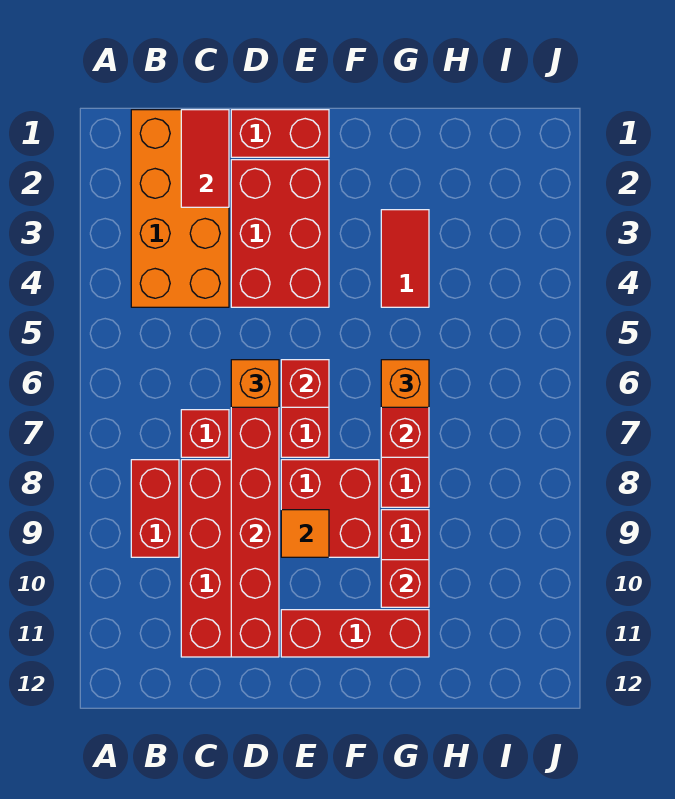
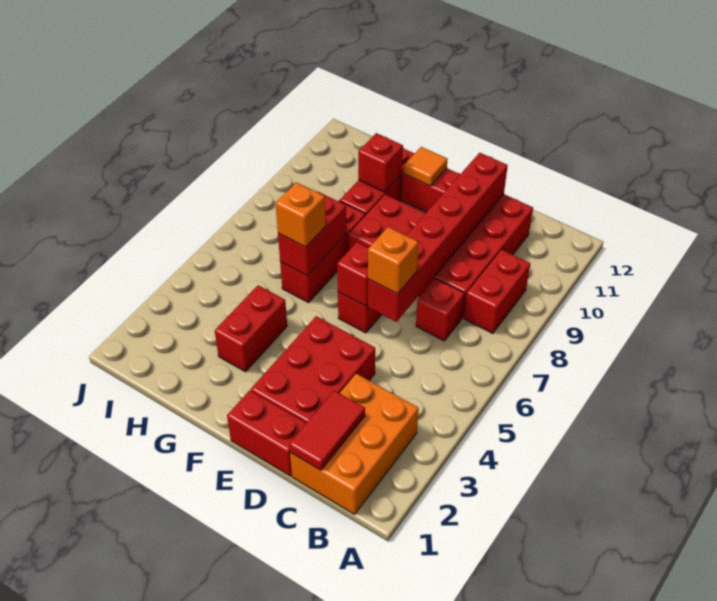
orange brick B1:C4 level 1 -> orange brick B1:C3 level 1
orange tile E9 level 2 -> orange tile F11 level 2
red tile G3:G4 level 1 -> red brick G3:G4 level 1

